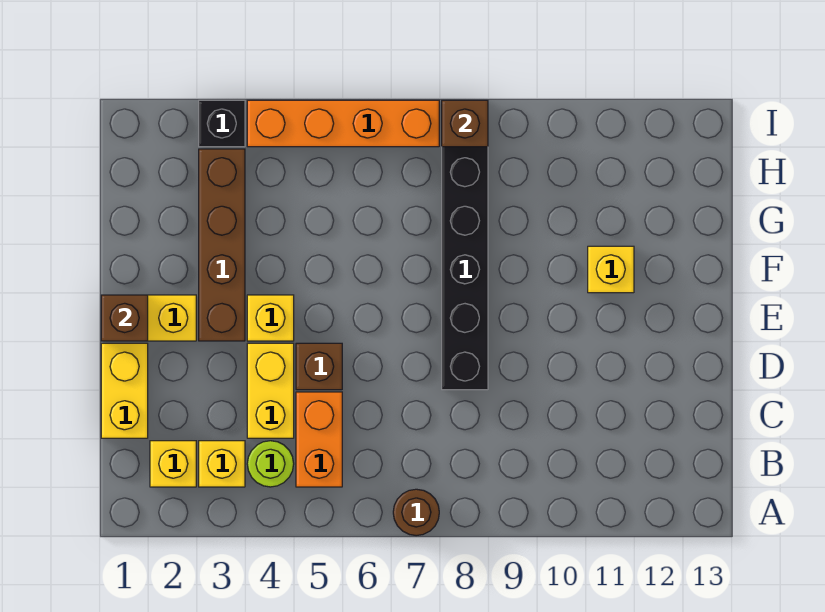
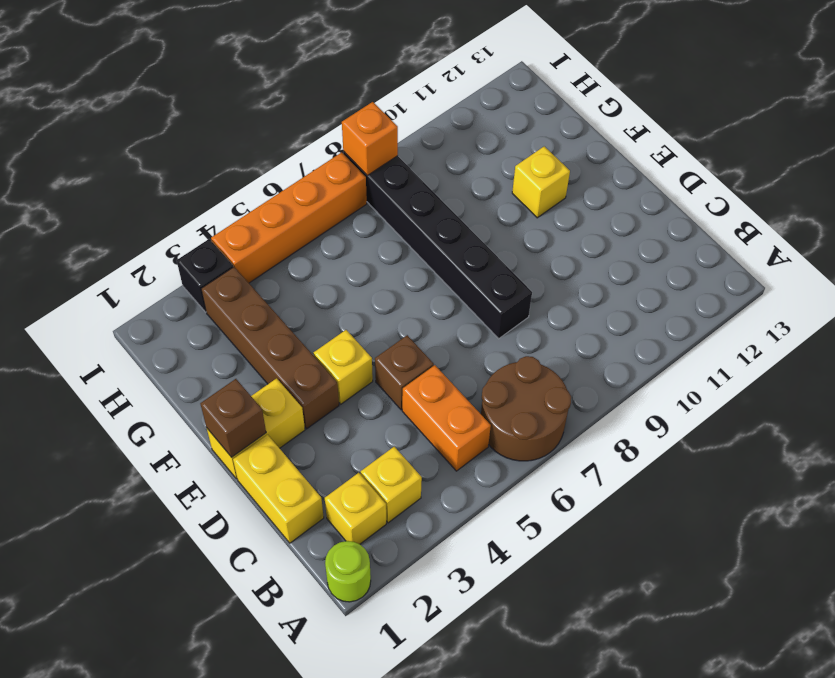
brown round brick A7 level 1 -> brown round brick A6:B7 level 1
lime round brick B4 level 1 -> lime round brick A1 level 1
yellow brick C4:D4 level 1 -> none
brown brick I8 level 2 -> orange brick I8 level 2

